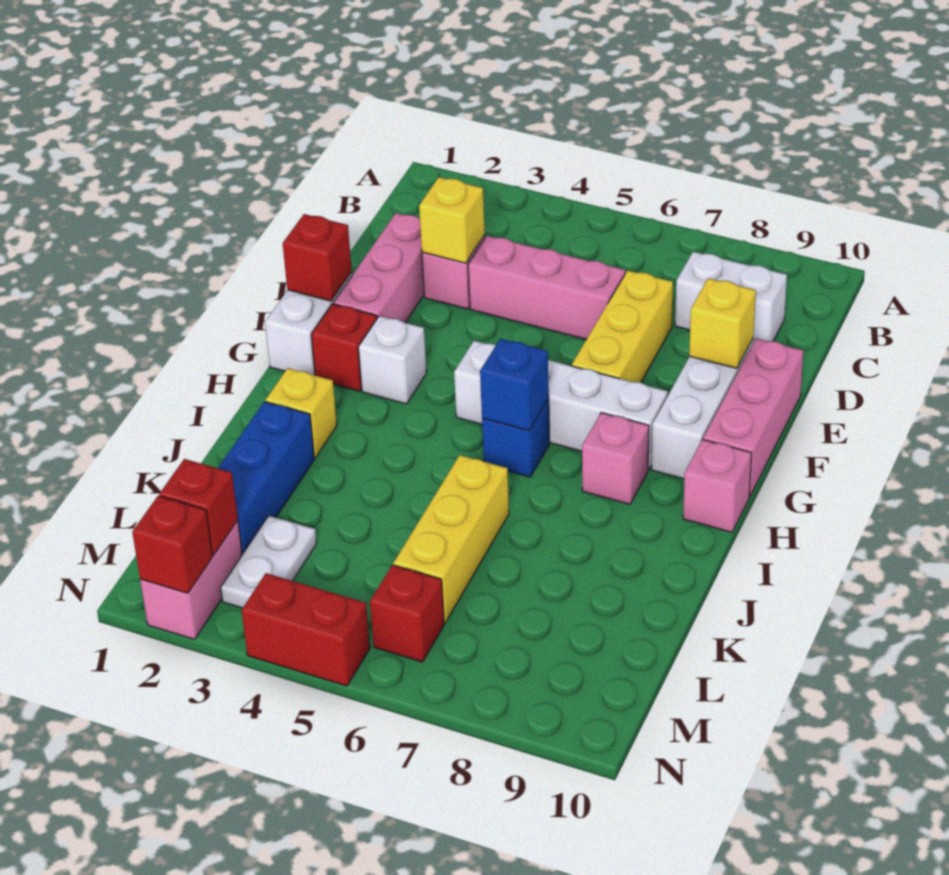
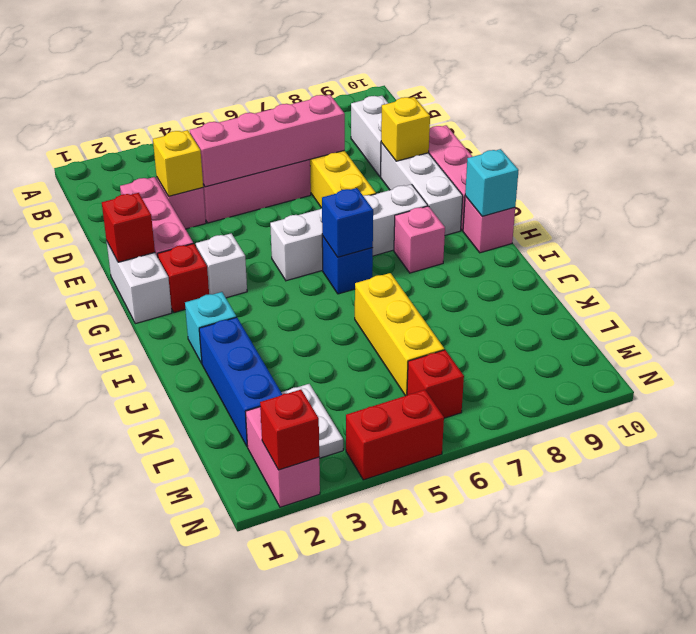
white brick C8:C9 level 1 -> white brick C9:D9 level 1
none -> pink brick D4:D7 level 2
none -> cyan brick H10 level 2
yellow brick I2 level 1 -> cyan brick I2 level 1
red brick M2 level 2 -> none

